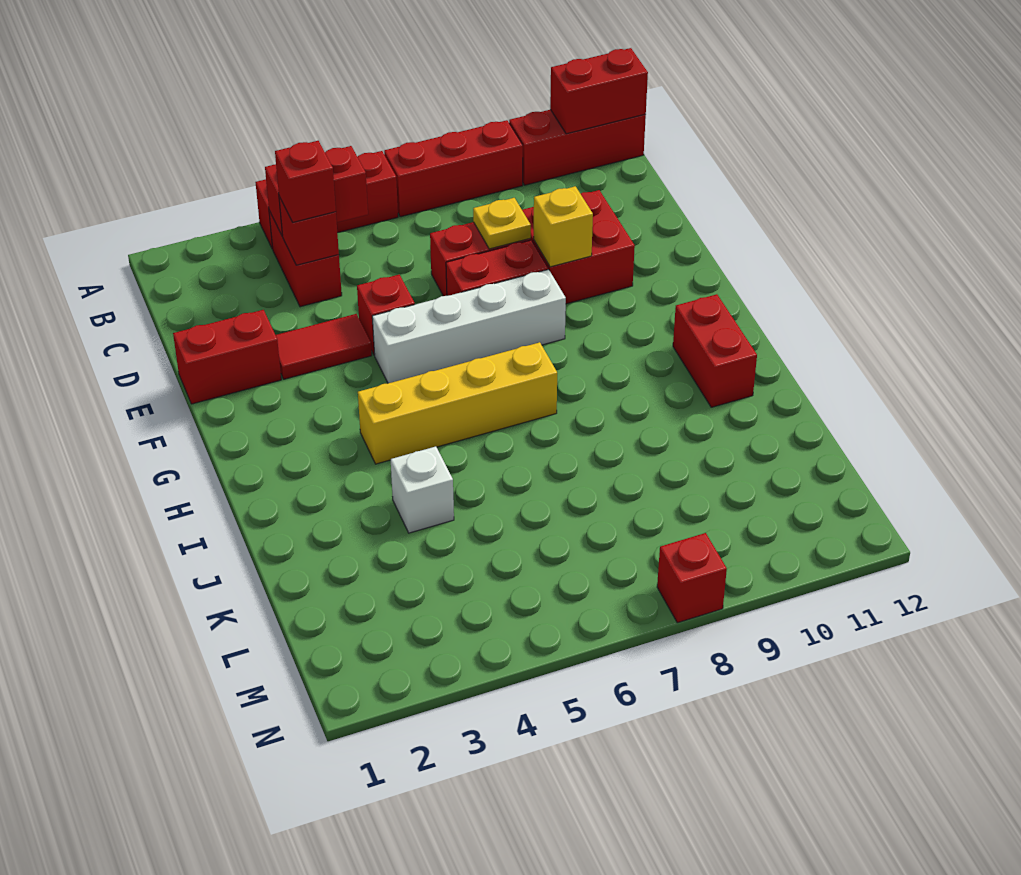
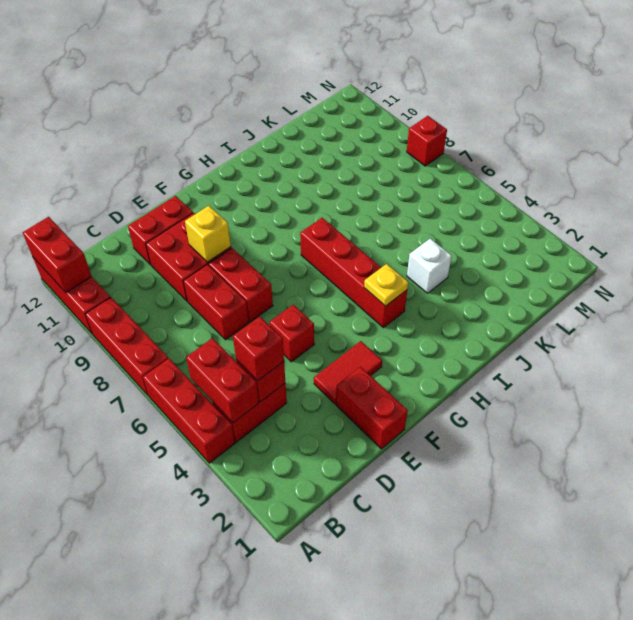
yellow plate D8 level 2 -> yellow plate H4 level 2
red tile E3:E4 level 1 -> red tile E3:F3 level 1
white brick F5:F8 level 1 -> none
yellow brick H4:H7 level 1 -> red brick H4:H7 level 1
red brick H11:I11 level 1 -> red brick D11:E11 level 1

